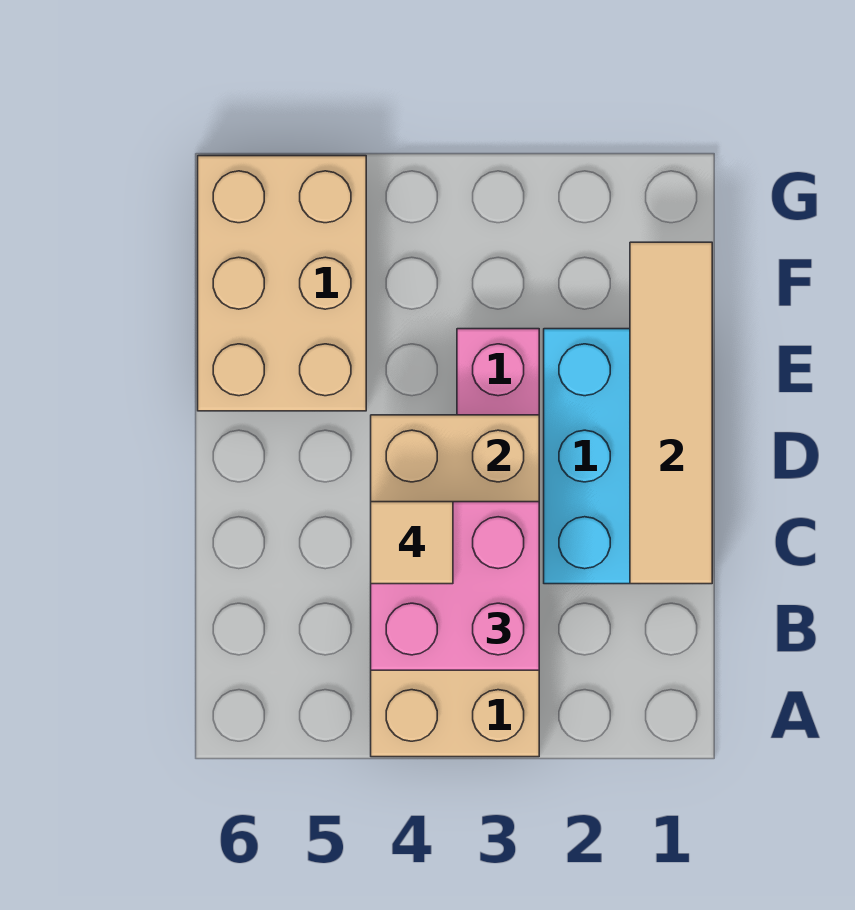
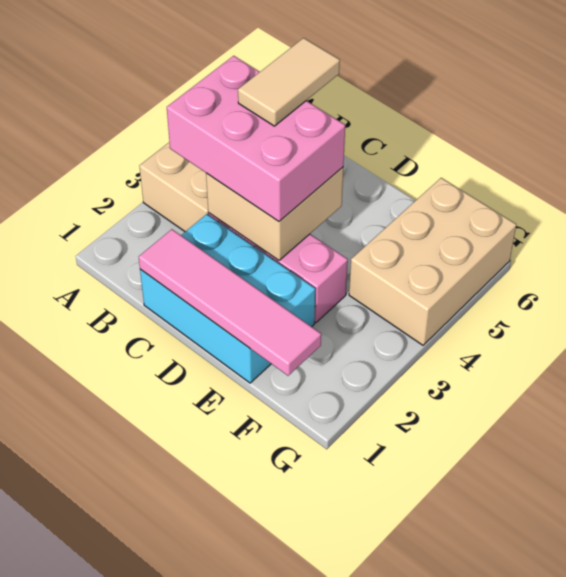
pink brick B3:C4 level 3 -> pink brick B3:D4 level 3
tan tile C1:F1 level 2 -> pink tile C1:F1 level 2
tan tile C4 level 4 -> tan tile C4:C5 level 4
tan brick E5:G6 level 1 -> tan brick F4:G6 level 1

